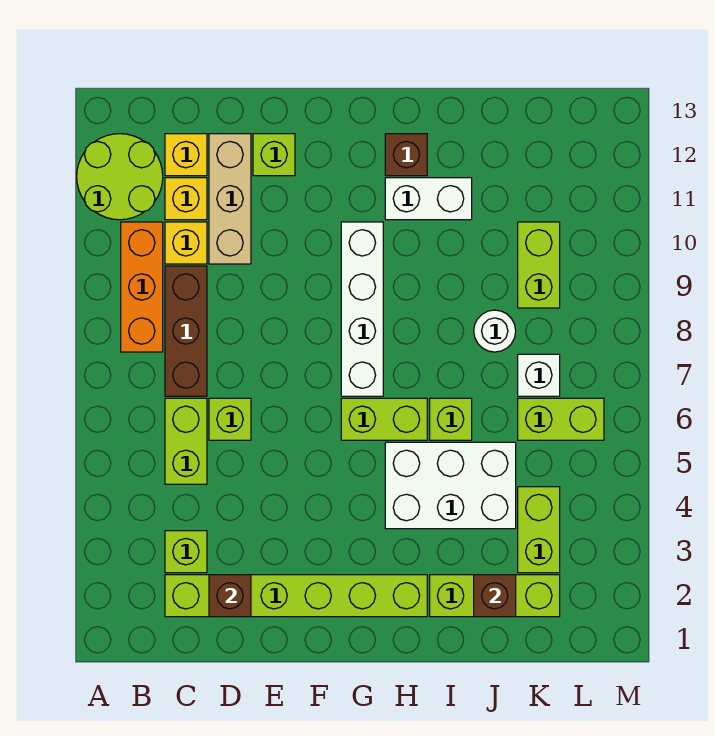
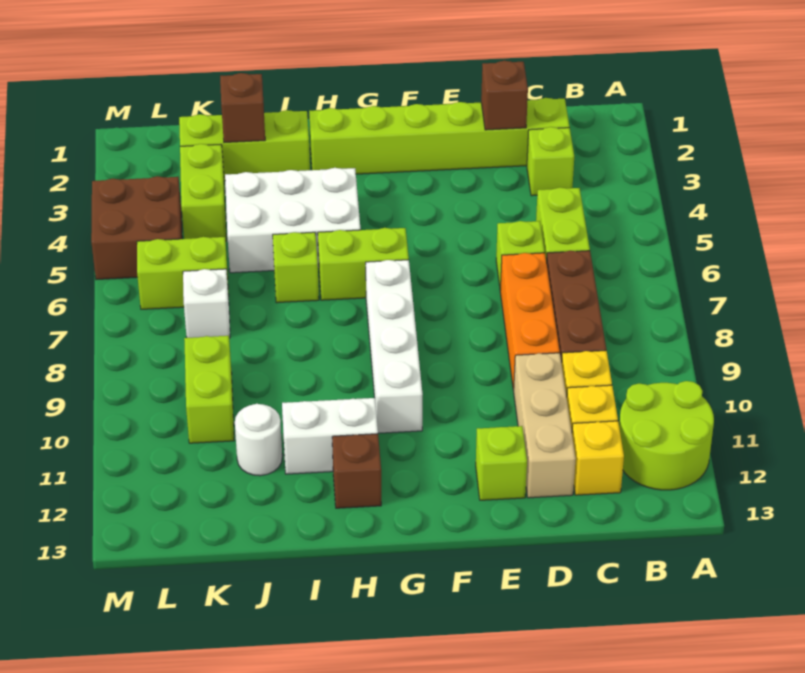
orange brick B8:B10 level 1 -> orange brick D7:D9 level 1
white round brick J8 level 1 -> white round brick J11 level 1
none -> brown brick L4:M5 level 1

